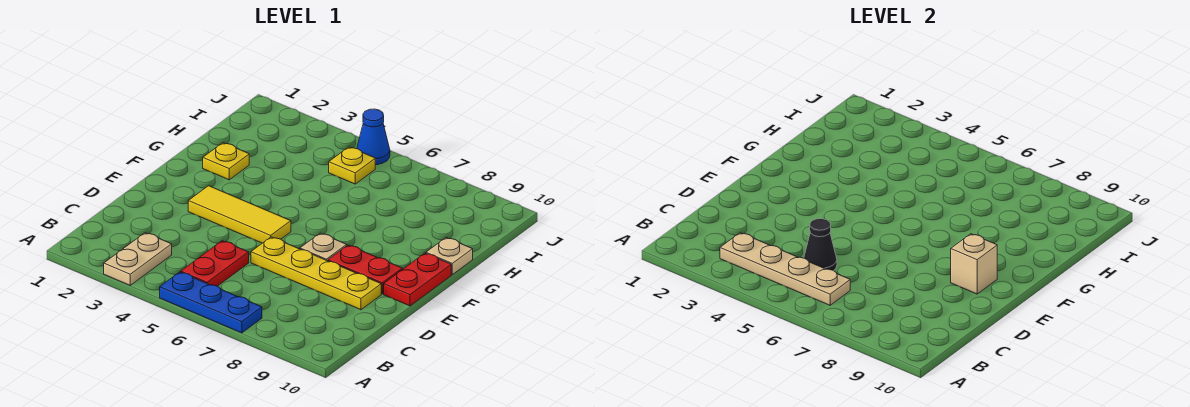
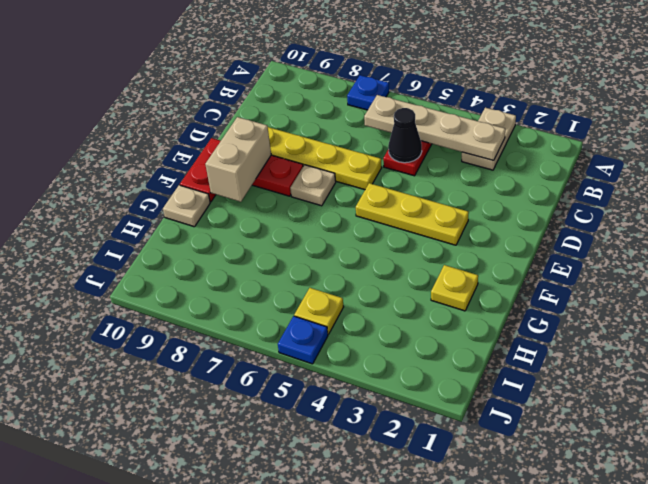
blue plate A5:A7 level 1 -> blue plate A7 level 1
yellow tile E3:E5 level 1 -> yellow plate E3:E5 level 1
tan brick E9 level 2 -> tan brick E9:F9 level 2
blue cone J5 level 1 -> blue plate J5 level 1

